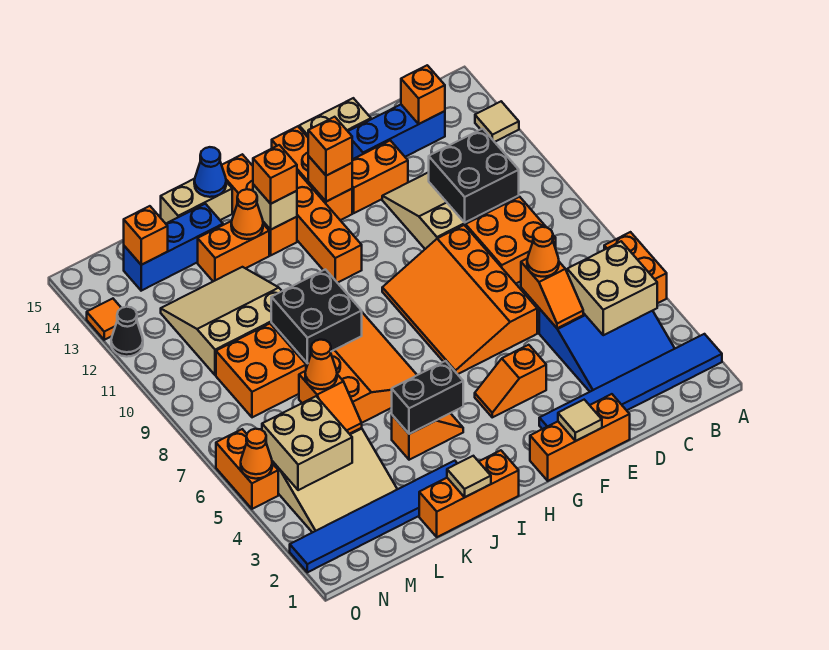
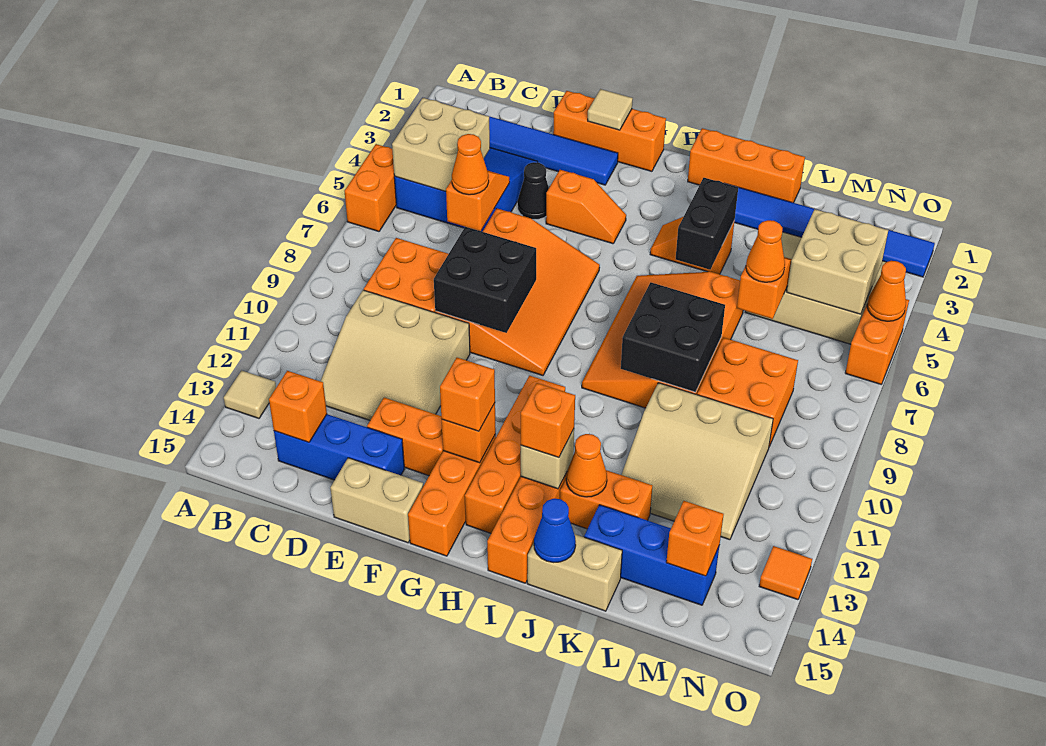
black brick C10:D11 level 2 -> black brick E8:F9 level 2
black brick I4:J4 level 2 -> black brick J4:J5 level 2
tan tile J1 level 2 -> none
black cone O12 level 1 -> black cone E4 level 1

